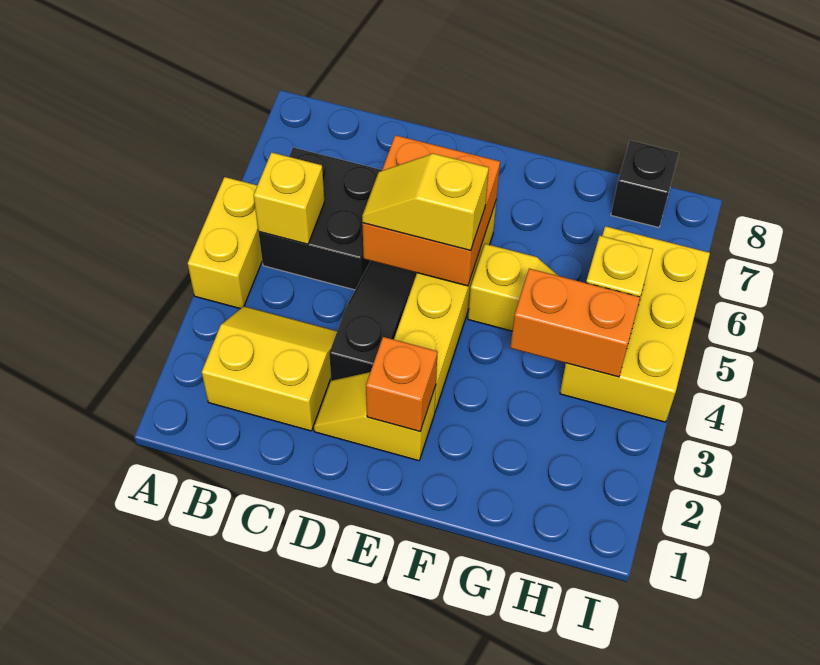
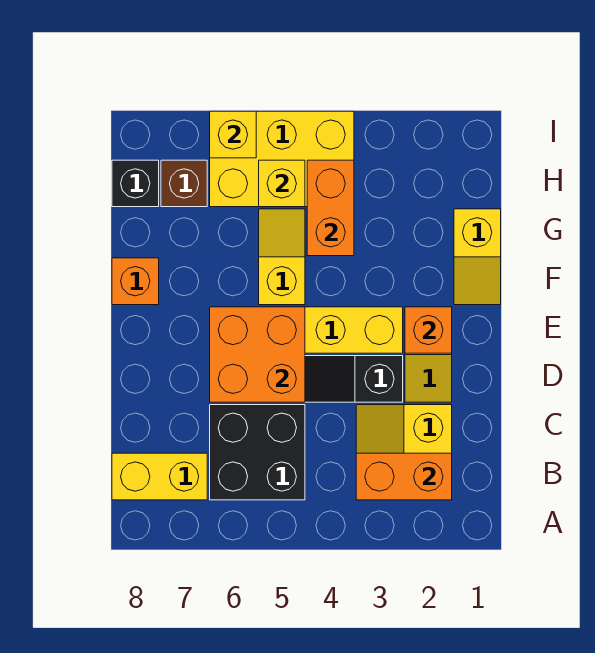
yellow brick A4:A5 level 1 -> yellow brick B7:B8 level 1
none -> orange brick B2:B3 level 2
yellow brick B5 level 2 -> yellow brick I6 level 2
yellow slope D5:E5 level 3 top E -> yellow slope F1:G1 level 1 top G
none -> orange brick F8 level 1
none -> brown brick H7 level 1

